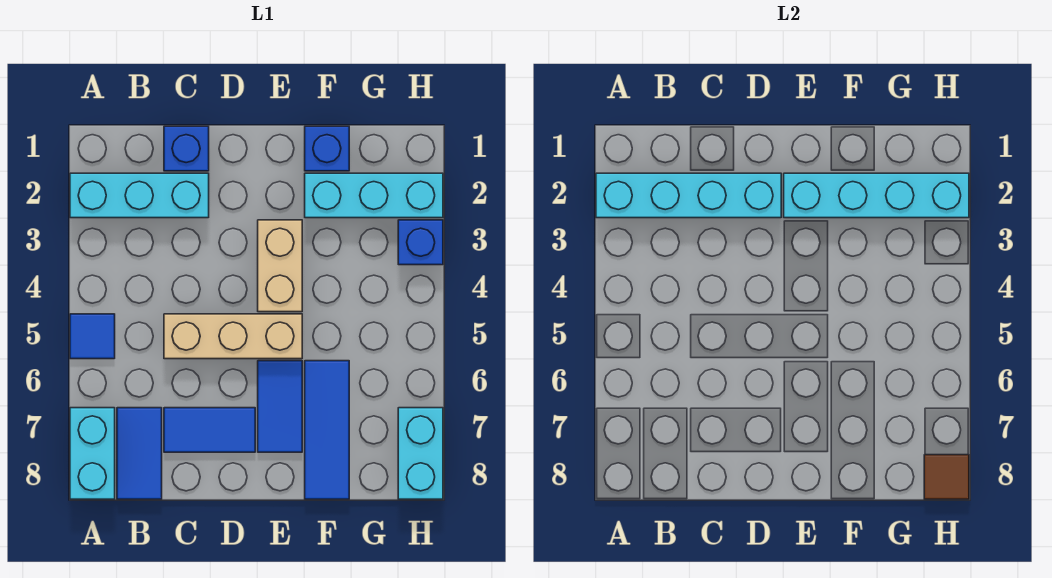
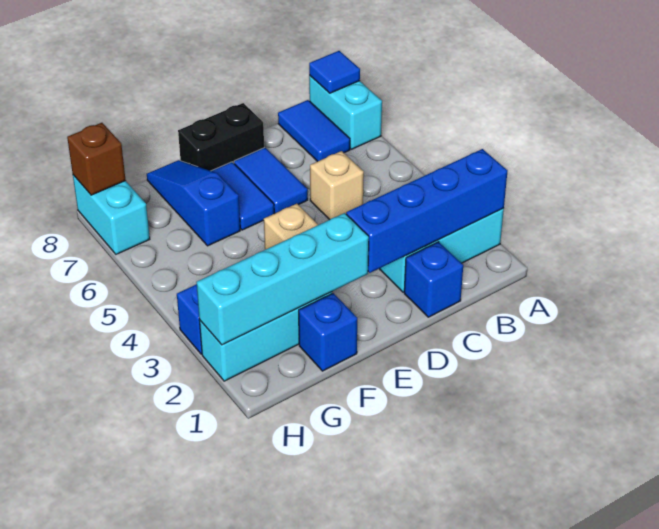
cyan brick A2:D2 level 2 -> blue brick A2:D2 level 2
blue tile A5 level 1 -> blue tile A8 level 2
tan brick C5:E5 level 1 -> tan brick C5 level 1
blue tile C7:D7 level 1 -> blue tile D6:D7 level 1
none -> black brick D8:E8 level 1
blue tile F6:F8 level 1 -> blue slope F6:F8 level 1 top 6
brown tile H8 level 2 -> brown brick H8 level 2

